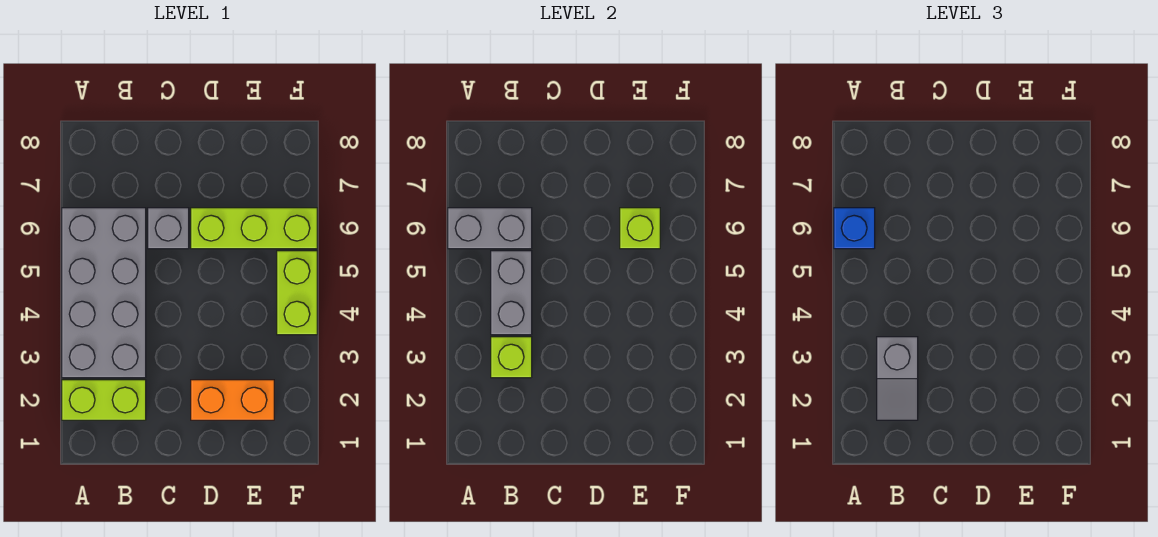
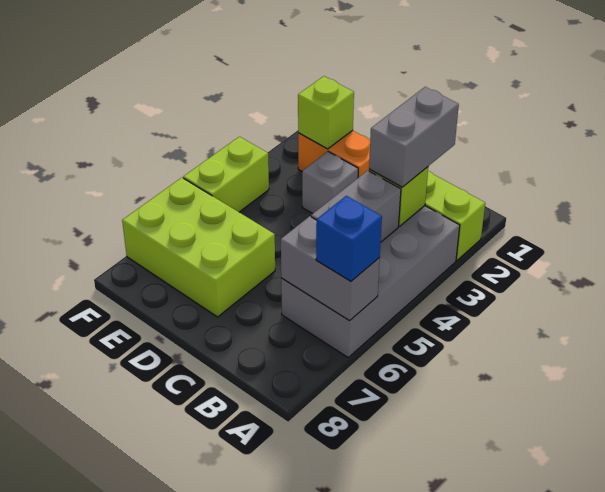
grey slope B2:B3 level 3 top 3 -> grey brick B2:B3 level 3
grey brick C6 level 1 -> grey brick D3 level 1
lime brick D6:F6 level 1 -> lime brick D6:F7 level 1
lime brick E6 level 2 -> lime brick E2 level 2

